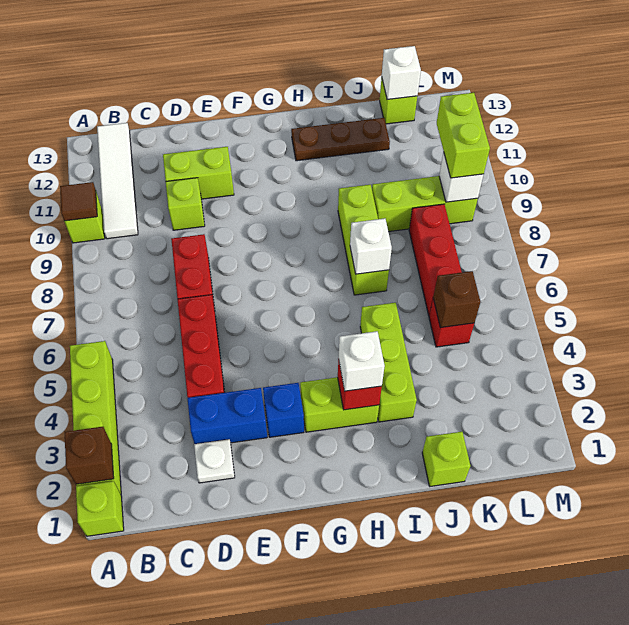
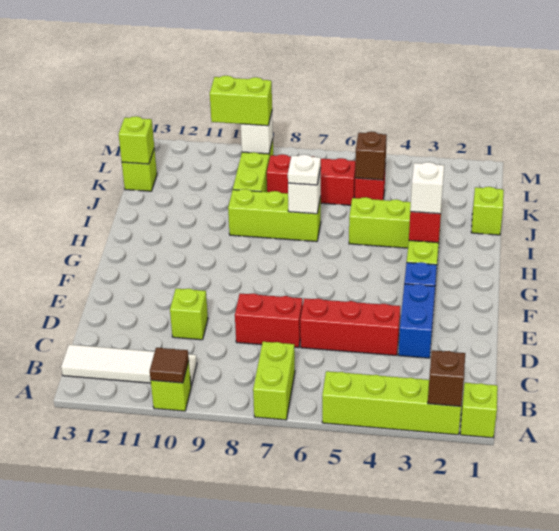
white plate D2 level 1 -> white plate I7 level 3
lime brick D11:E11 level 1 -> lime brick A7:B7 level 1
brown plate H12:J12 level 1 -> none
white brick K13 level 2 -> lime brick K13 level 2

